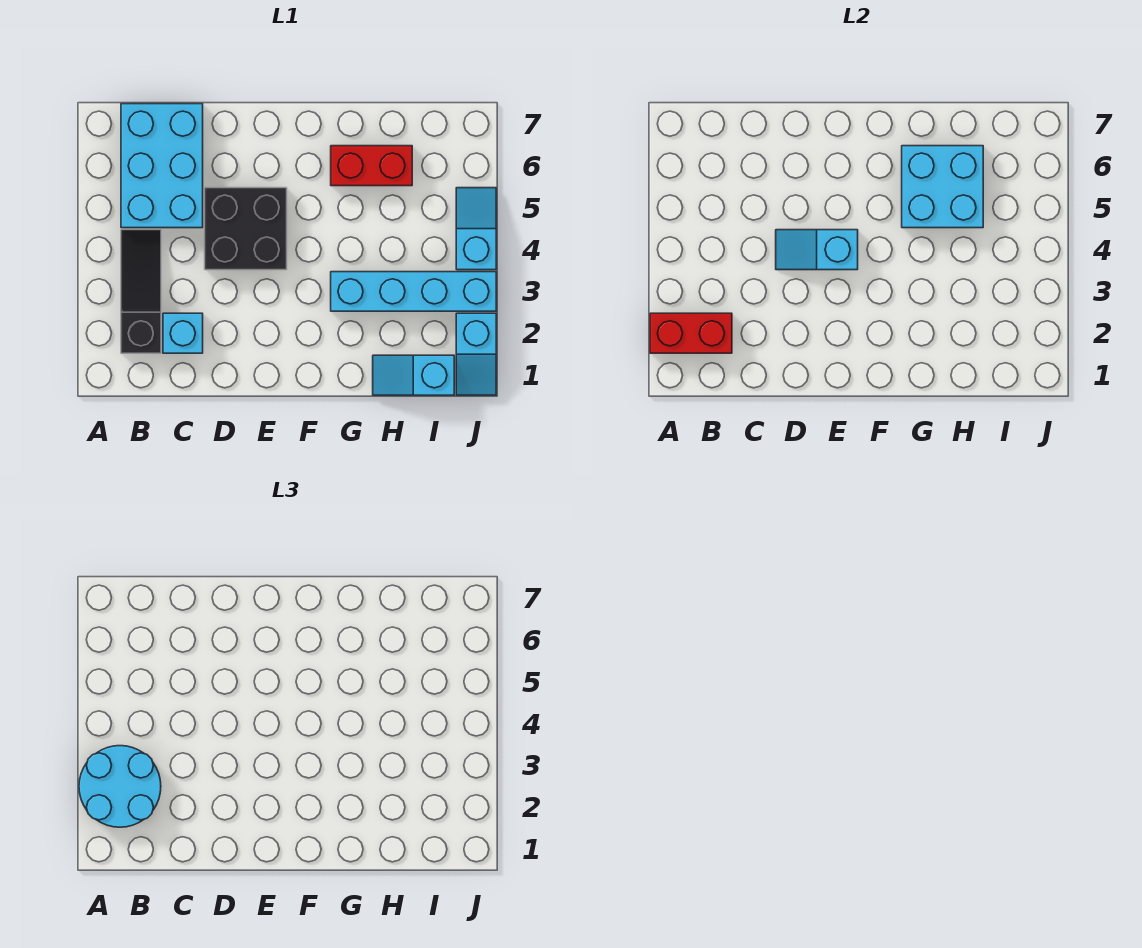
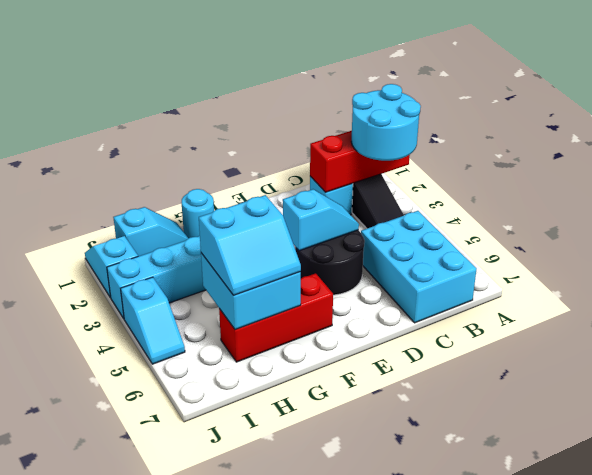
red brick A2:B2 level 2 -> red brick A2:C2 level 2
black brick D4:E5 level 1 -> black round brick D4:E5 level 1
none -> cyan round brick G1 level 1
none -> cyan slope G5:H6 level 3 top 5
red brick G6:H6 level 1 -> red brick F6:H6 level 1

